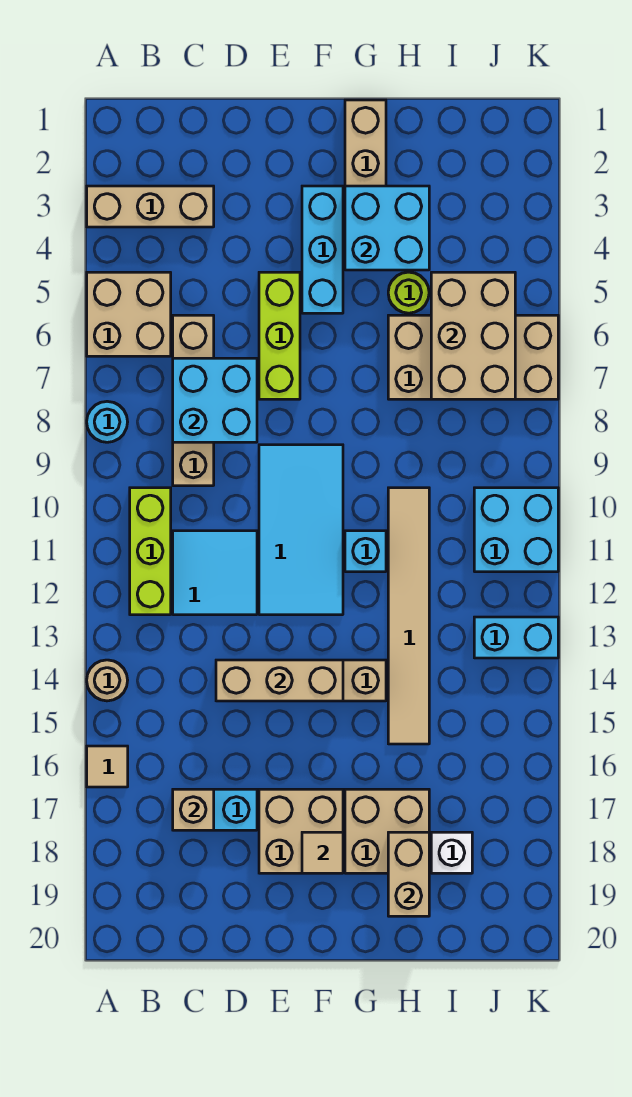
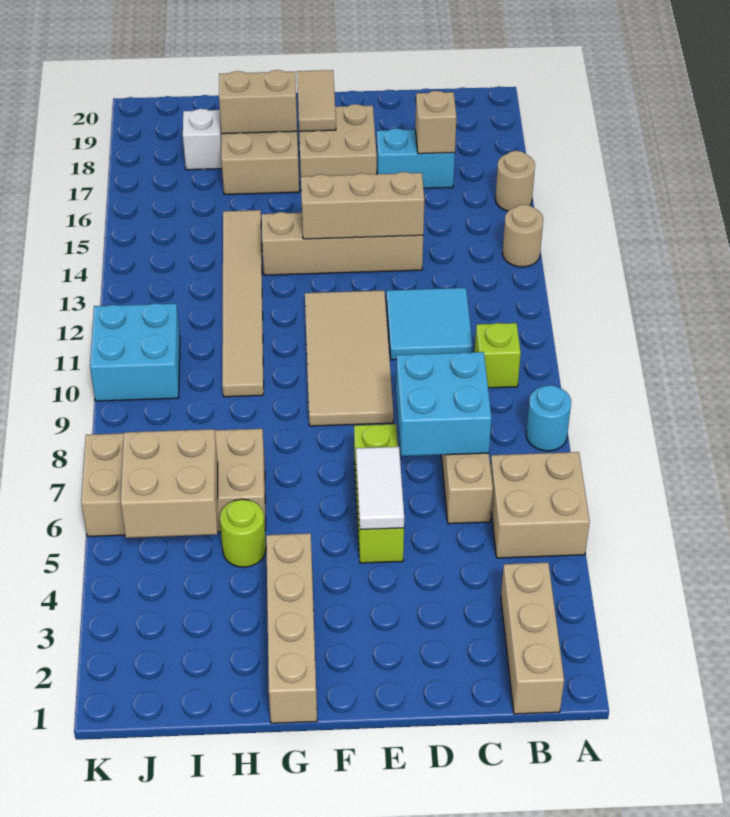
tan brick A3:C3 level 1 -> tan brick B1:B3 level 1
tan tile A16 level 1 -> tan round brick A16 level 1
lime brick B10:B12 level 1 -> lime brick B10 level 1
none -> white tile E5:E6 level 2
cyan tile E9:F12 level 1 -> tan tile E9:F12 level 1
cyan brick F3:F5 level 1 -> none
tan tile F18 level 2 -> tan tile F18:F19 level 2
cyan brick G3:H4 level 2 -> none
cyan brick G11 level 1 -> none
tan brick H18:H19 level 2 -> tan brick G18:H18 level 2
tan brick I5:J7 level 2 -> tan brick I5:J6 level 2
cyan brick J13:K13 level 1 -> none

